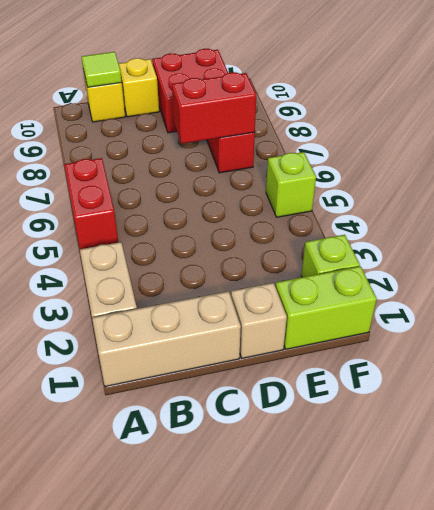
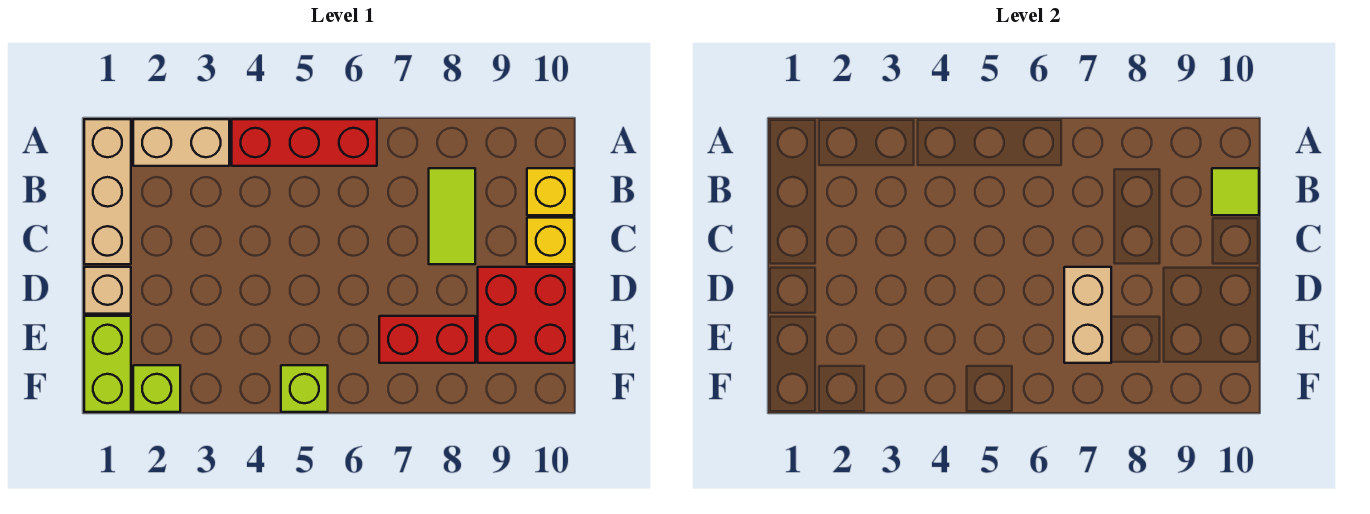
red brick A5:A6 level 1 -> red brick A4:A6 level 1
none -> lime tile B8:C8 level 1
red brick D7:E7 level 2 -> tan brick D7:E7 level 2

